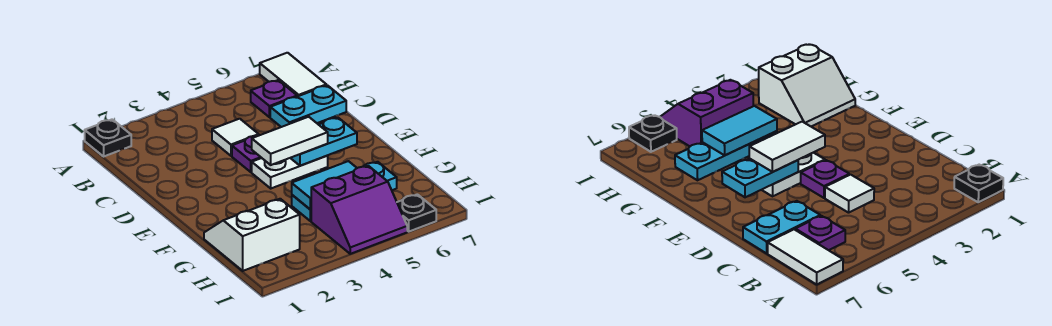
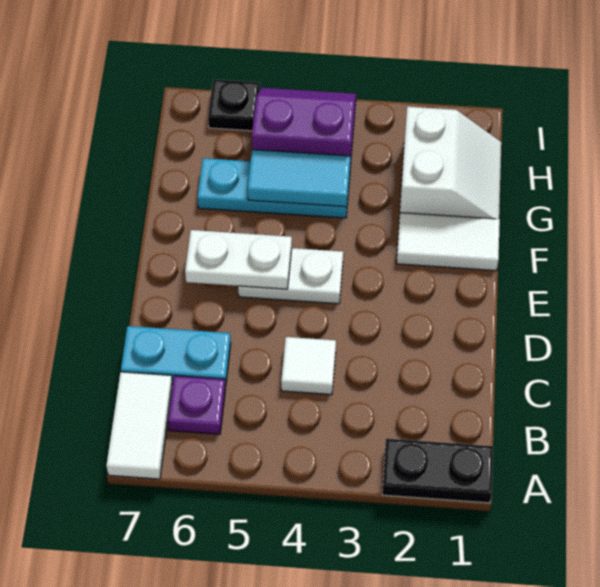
black plate A1 level 1 -> black plate A1:A2 level 1
purple plate D4 level 1 -> none
white tile E4:E5 level 3 -> white tile F1:F2 level 1
cyan plate E5:E6 level 2 -> white plate E5:E6 level 2
white slope G1:H2 level 1 top H -> white slope G1:H2 level 1 top 2

